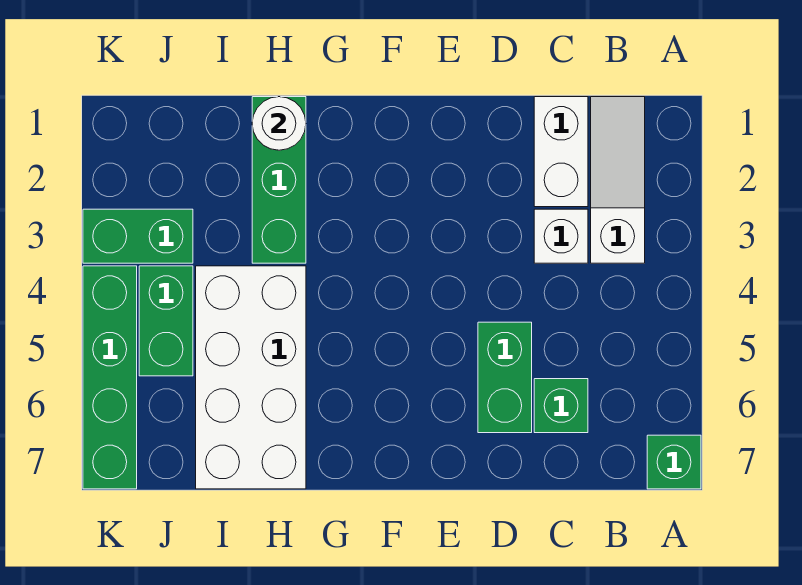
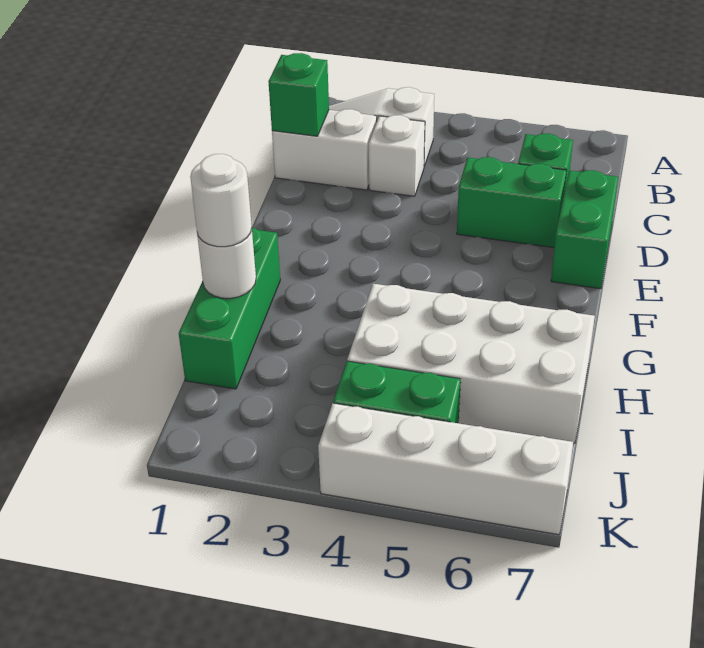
green brick A7 level 1 -> green brick C1 level 2
green brick H1:H3 level 1 -> green brick G1:I1 level 1
none -> white round brick H1 level 3
green brick J3:K3 level 1 -> green brick D7:E7 level 1
green brick K4:K7 level 1 -> white brick K4:K7 level 1

